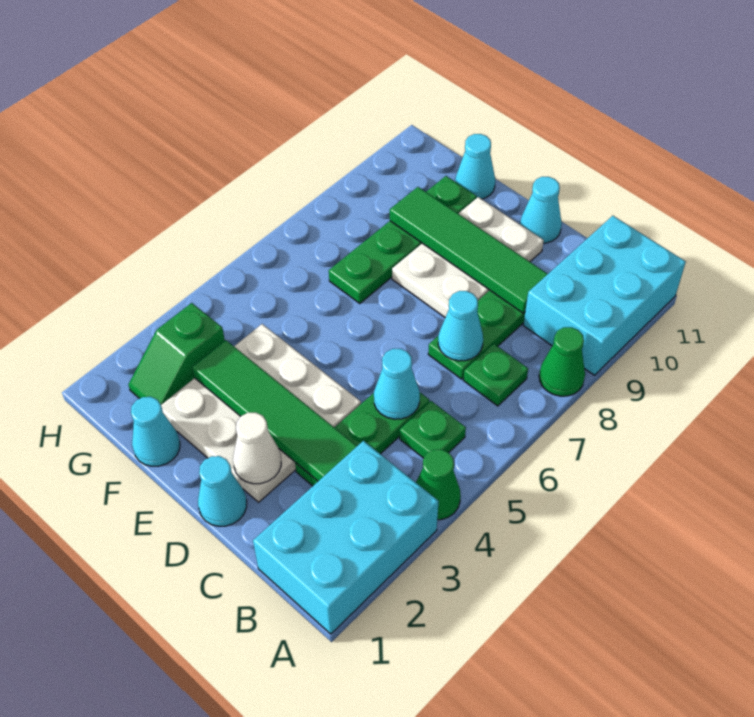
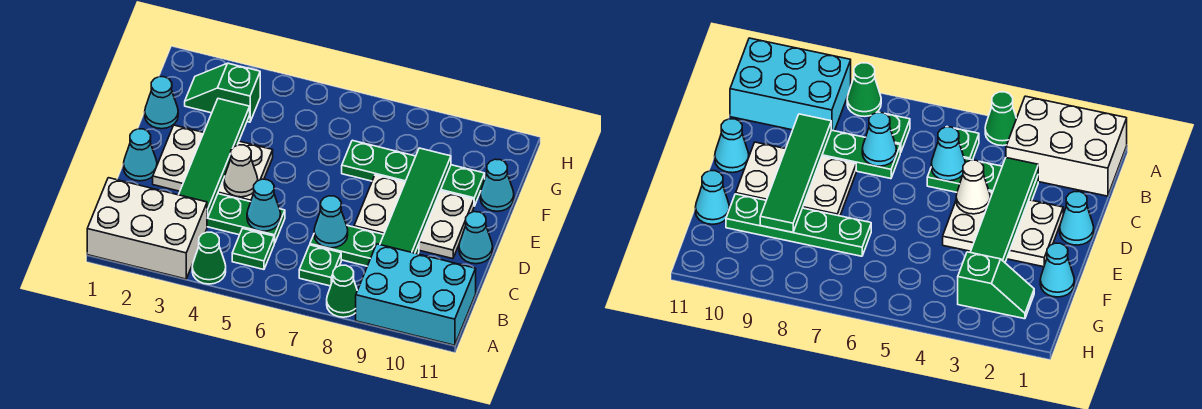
cyan brick A1:B3 level 1 -> white brick A1:B3 level 1
white plate D2:F4 level 1 -> white plate D2:E4 level 1
white cone D2 level 2 -> white cone D4 level 2

